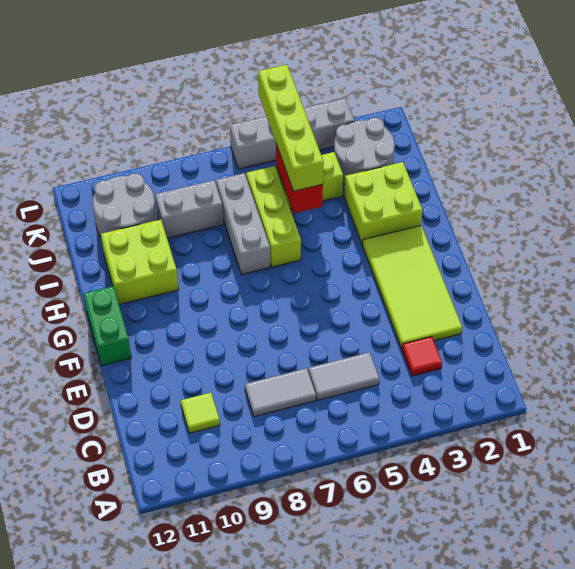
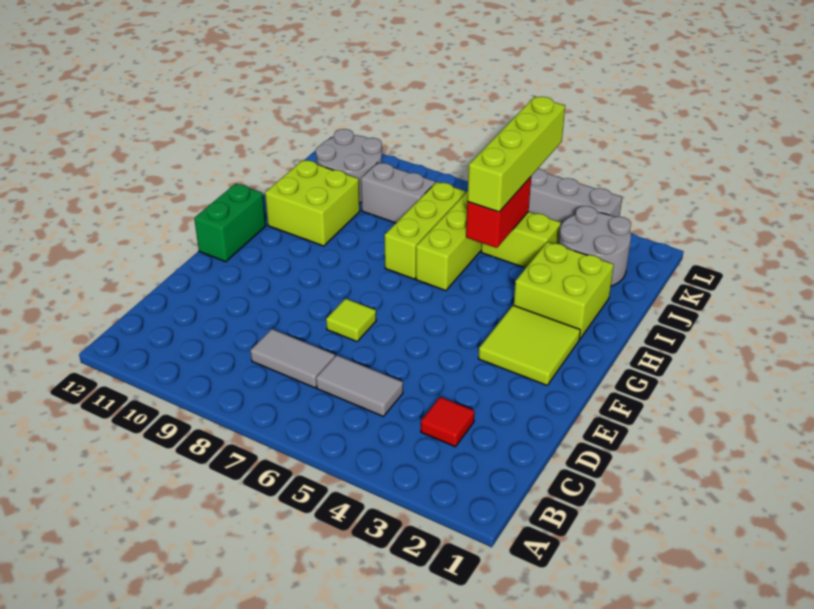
lime tile C10 level 1 -> lime tile E7 level 1
lime tile D2:G3 level 1 -> lime tile F2:G3 level 1
grey brick H7:J7 level 1 -> lime brick H7:J7 level 1

